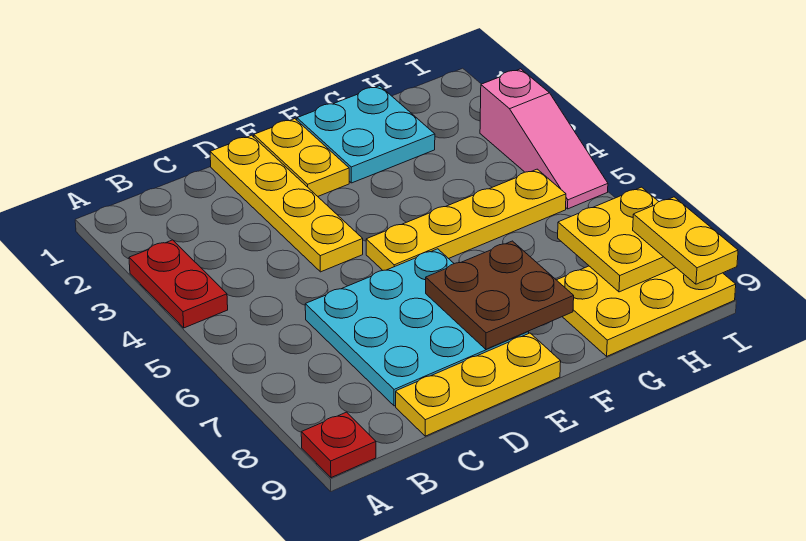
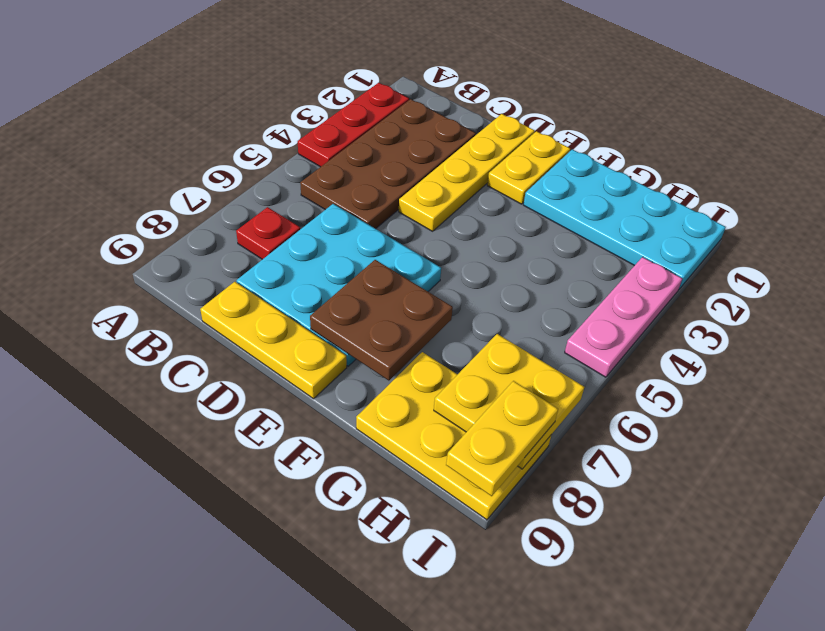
red plate A3:A4 level 1 -> red plate A2:A4 level 1
red plate A9 level 1 -> red plate B7 level 1
none -> brown plate B2:C5 level 1
yellow plate E5:H5 level 1 -> none
cyan plate F1:G2 level 1 -> cyan plate F1:I2 level 1
pink slope I3:I5 level 1 top 3 -> pink plate I3:I5 level 1

